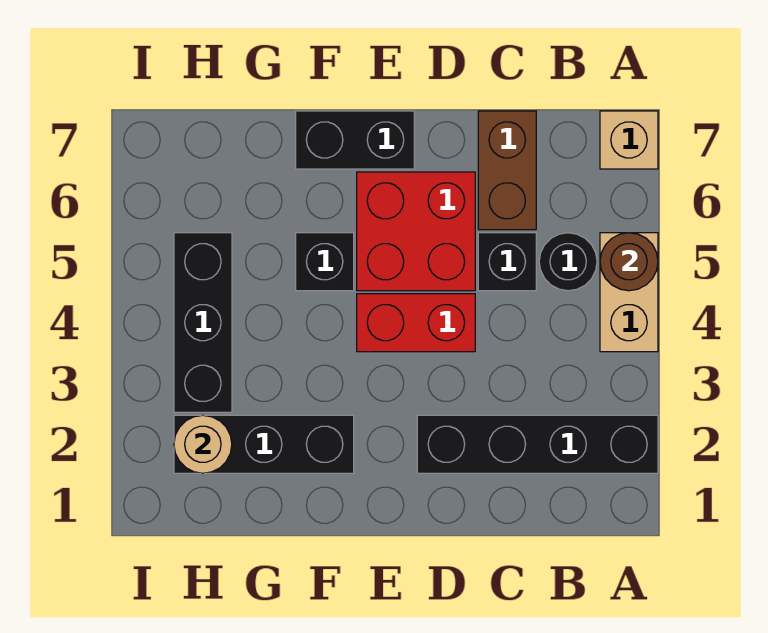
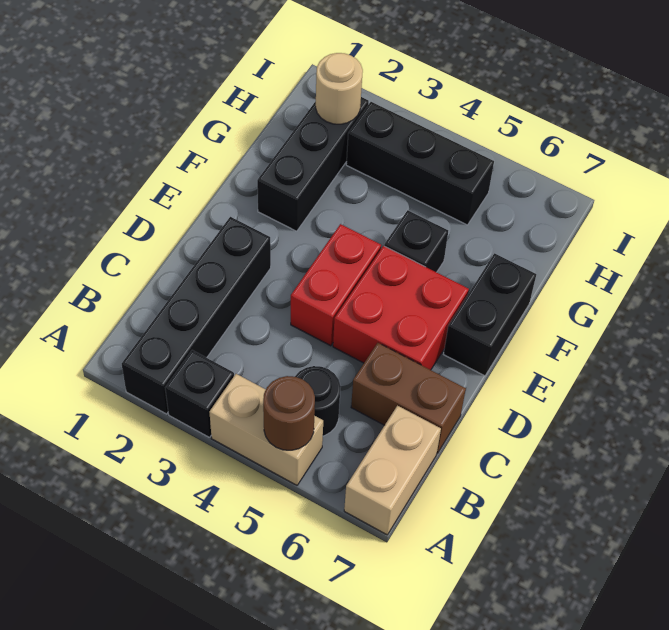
tan brick A7 level 1 -> tan brick A7:B7 level 1
black brick C5 level 1 -> black brick A3 level 1

